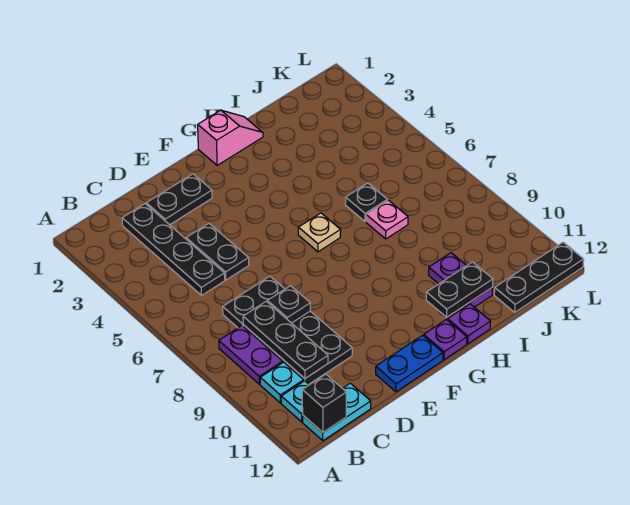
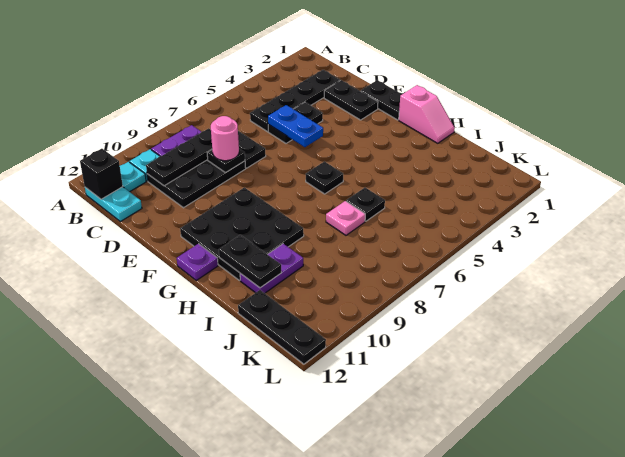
none -> pink round brick D8 level 3
none -> black plate E1:F1 level 1
blue plate E12:F12 level 1 -> blue plate D5:E5 level 2
none -> black plate F9:H11 level 1
tan plate G6 level 1 -> black plate G6 level 1
purple plate H12 level 1 -> none

